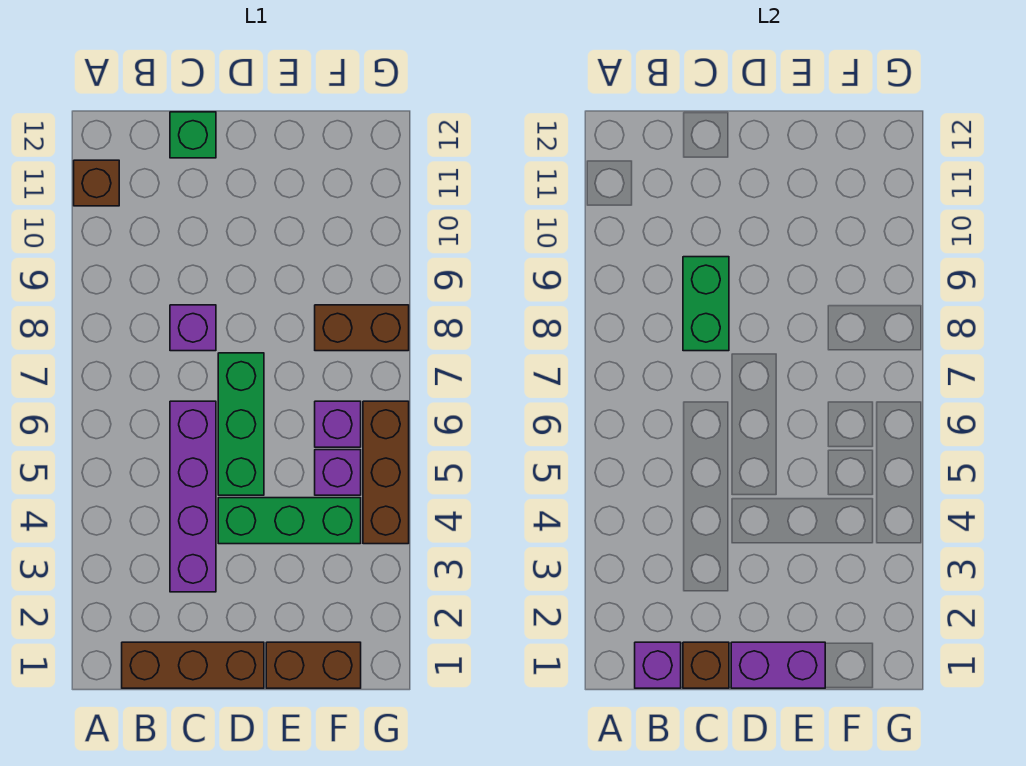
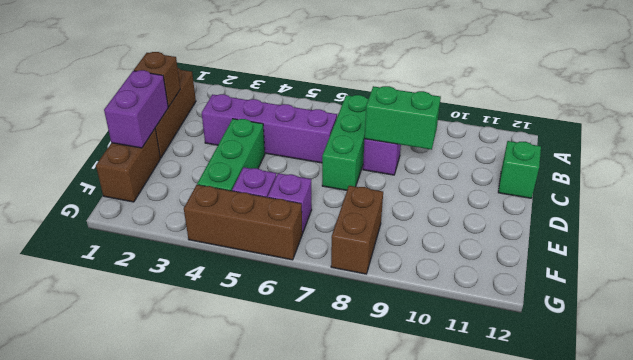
brown brick A11 level 1 -> none
purple brick B1 level 2 -> none
green brick D5:D7 level 1 -> green brick B7:D7 level 1

